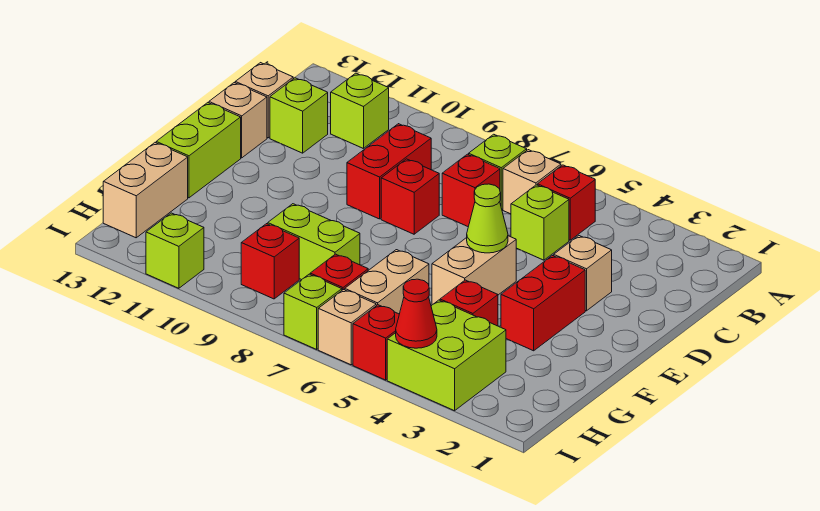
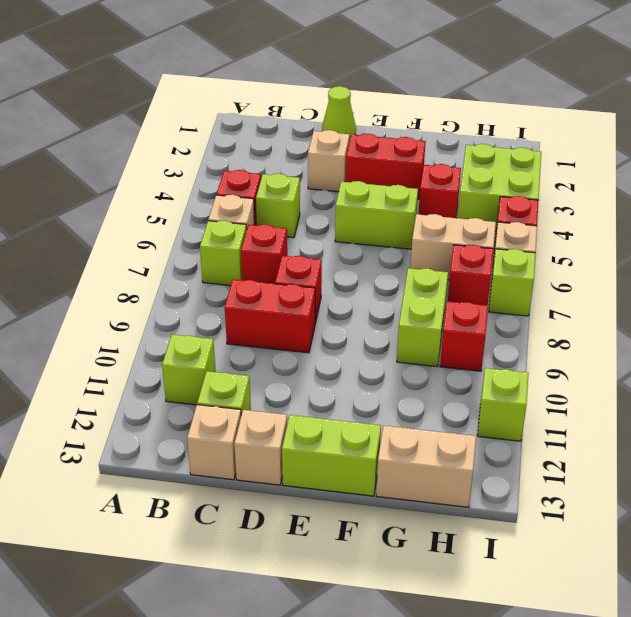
tan brick E5:F5 level 1 -> lime brick E5:F5 level 1
lime cone E5 level 2 -> lime cone D1 level 1
red cone I4 level 2 -> none

